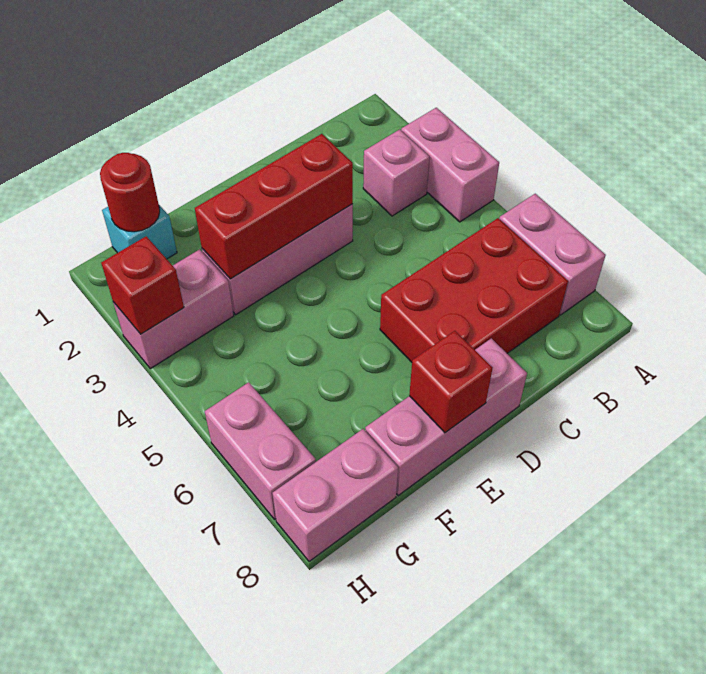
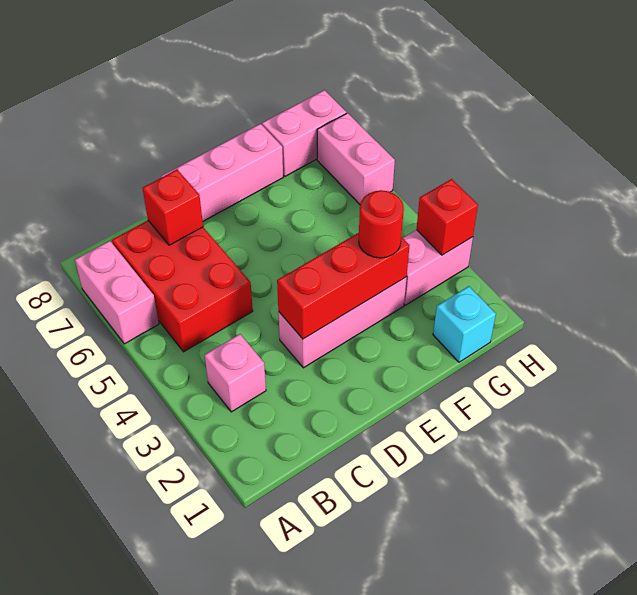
pink brick A3:A4 level 1 -> none
red brick B6:D7 level 1 -> red brick B5:C7 level 1
red brick E8 level 2 -> red brick C7 level 2
red round brick G1 level 2 -> red round brick F3 level 3

